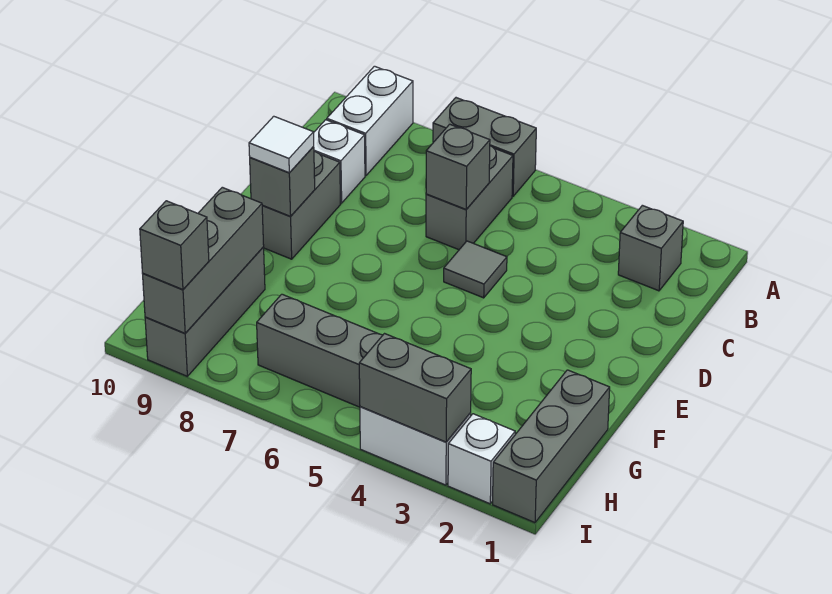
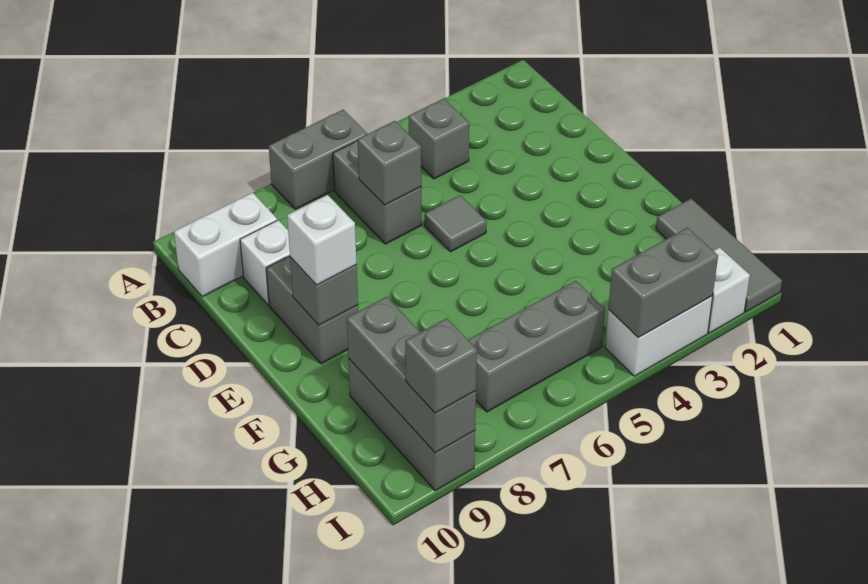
white brick A9:B9 level 1 -> white brick B9:B10 level 1
grey brick B2 level 1 -> grey brick B4 level 1
white tile E9 level 3 -> white brick E9 level 3
grey brick G1:I1 level 1 -> grey tile G1:I1 level 1

